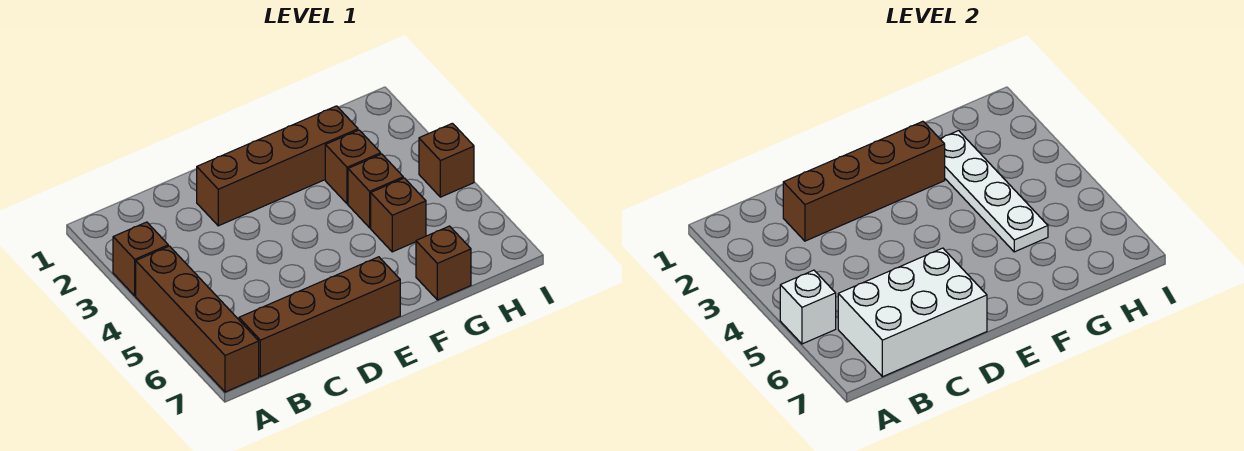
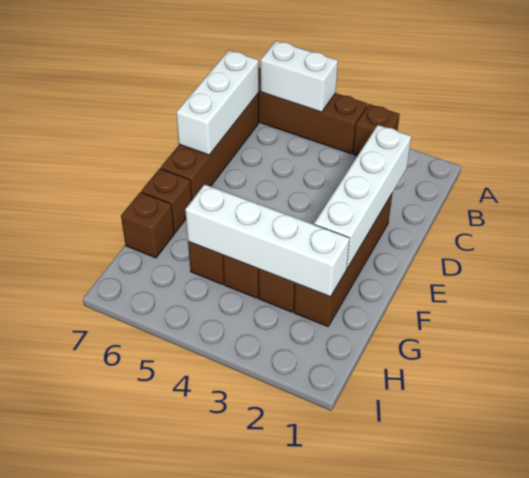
white brick A5 level 2 -> white brick A5:A6 level 2
white brick B6:D7 level 2 -> white brick B7:D7 level 2
brown brick C2:F2 level 2 -> white brick C2:F2 level 2
white plate G2:G5 level 2 -> white brick G2:G5 level 2
brown brick I4 level 1 -> brown brick F7 level 1

